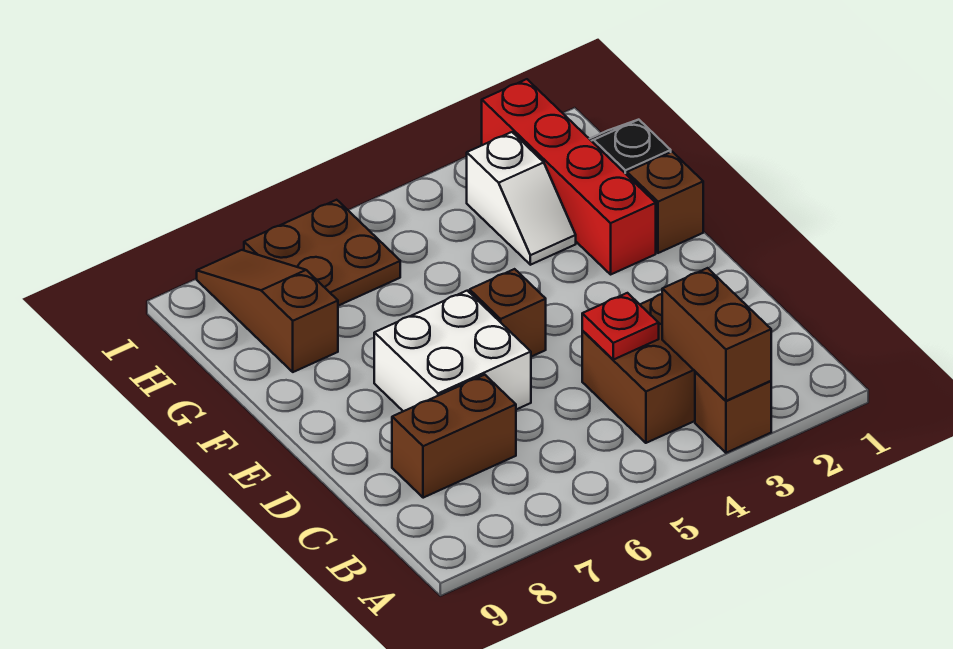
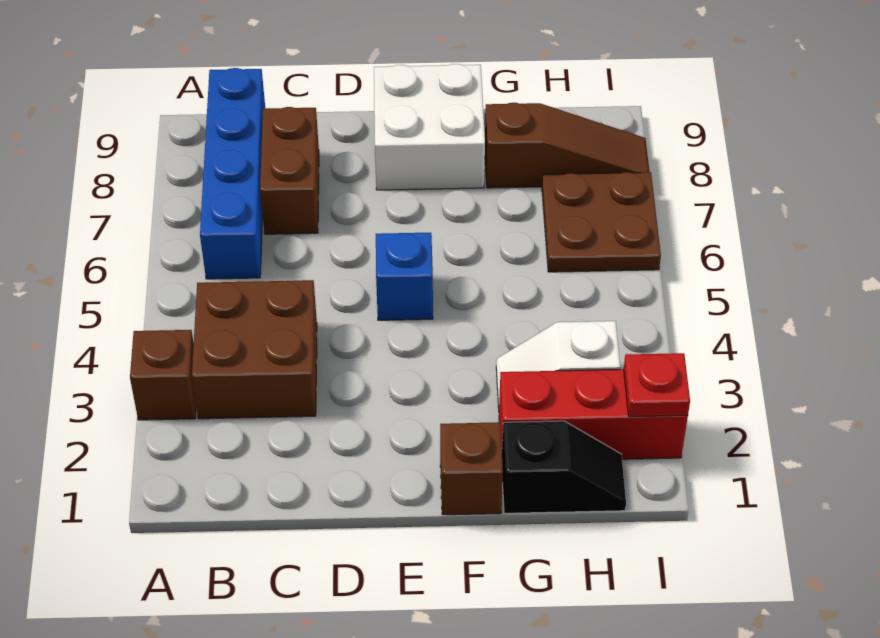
brown brick A3:B3 level 2 -> none
none -> blue brick B6:B9 level 1
red plate C4 level 2 -> red plate I2 level 2
white brick D6:E7 level 1 -> white brick E8:F9 level 1
brown brick E5 level 1 -> blue brick E5 level 1
red brick F2:I2 level 1 -> red brick G2:I2 level 1

